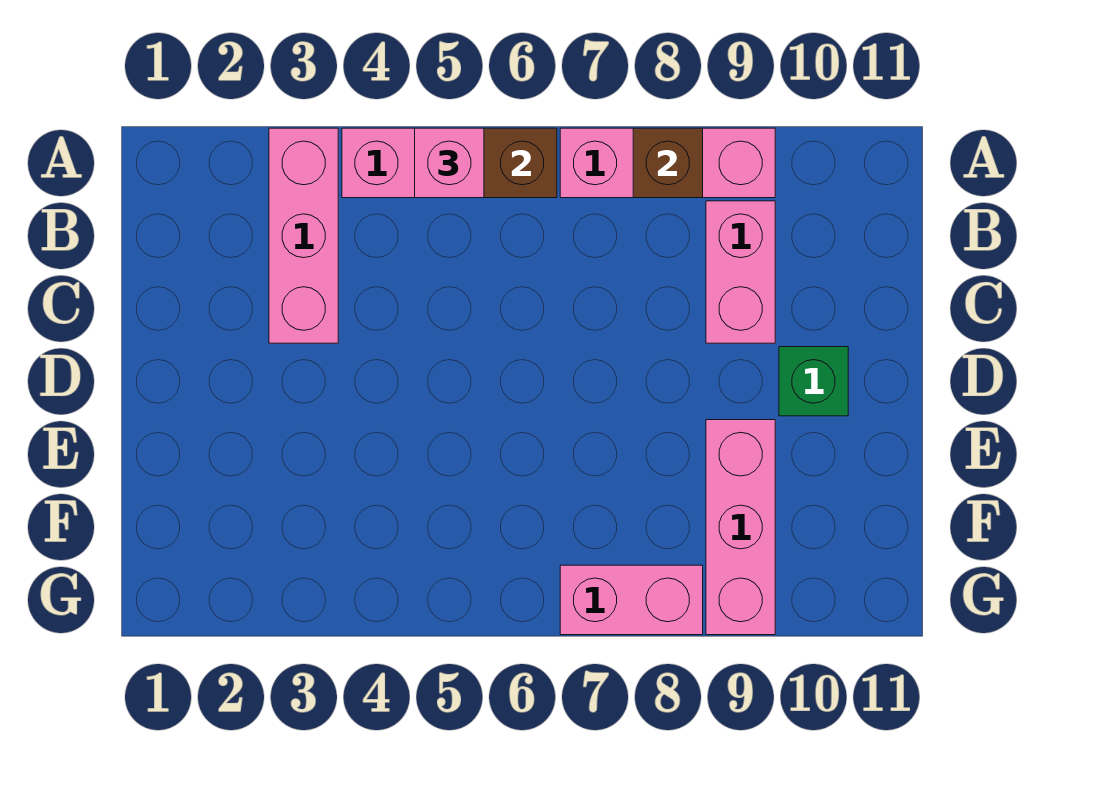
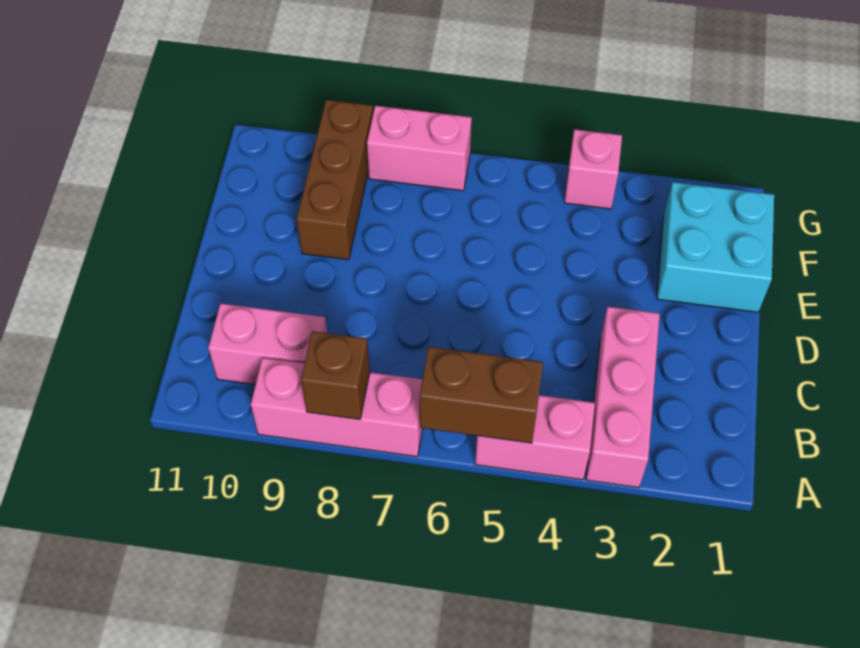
pink brick A5 level 3 -> pink brick G4 level 1
pink brick B9:C9 level 1 -> pink brick B9:B10 level 1
green brick D10 level 1 -> none
none -> cyan brick E1:F2 level 1
pink brick E9:G9 level 1 -> brown brick E9:G9 level 1

